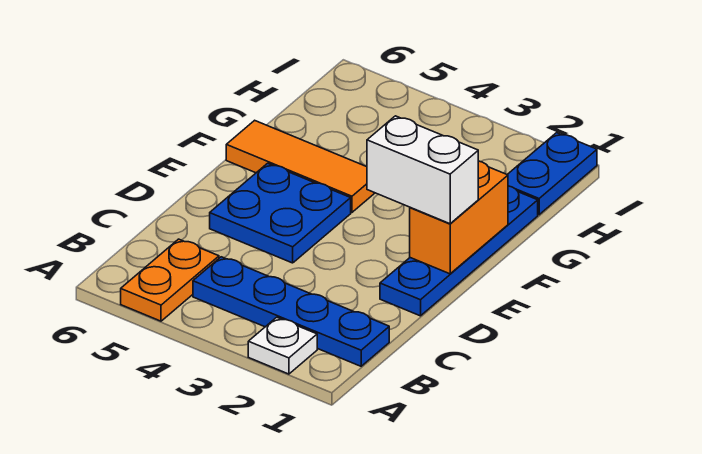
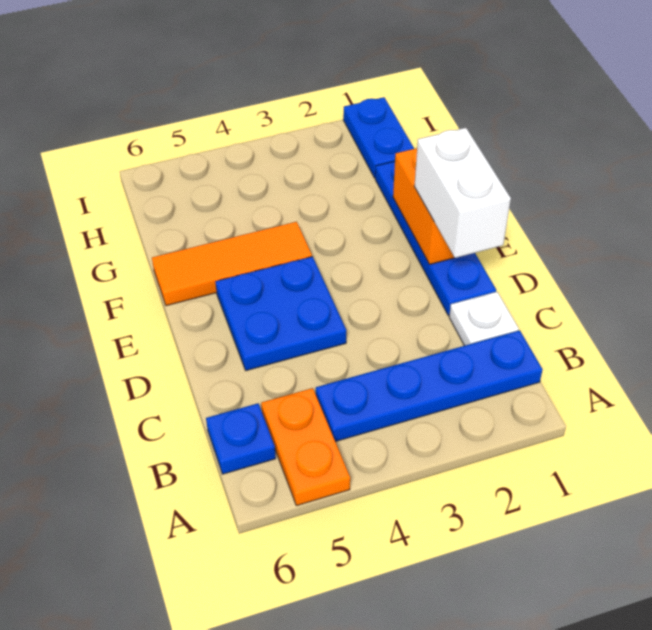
white plate A2 level 1 -> white plate C1 level 1
none -> blue plate B6 level 1
white brick E1:E2 level 3 -> white brick D1:E1 level 3

